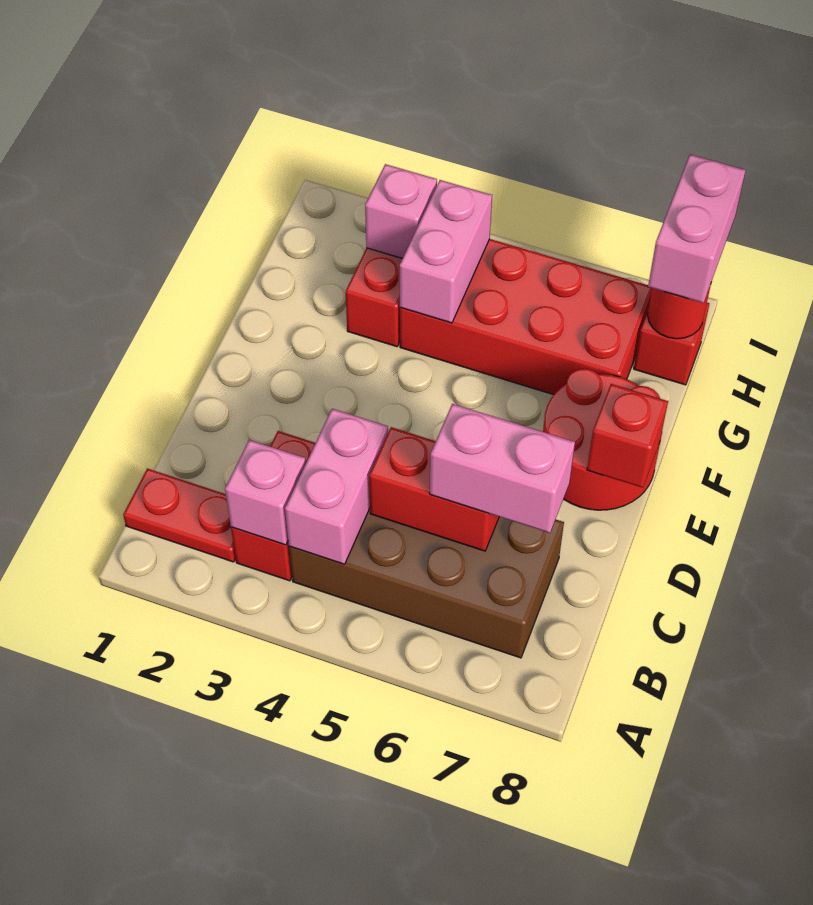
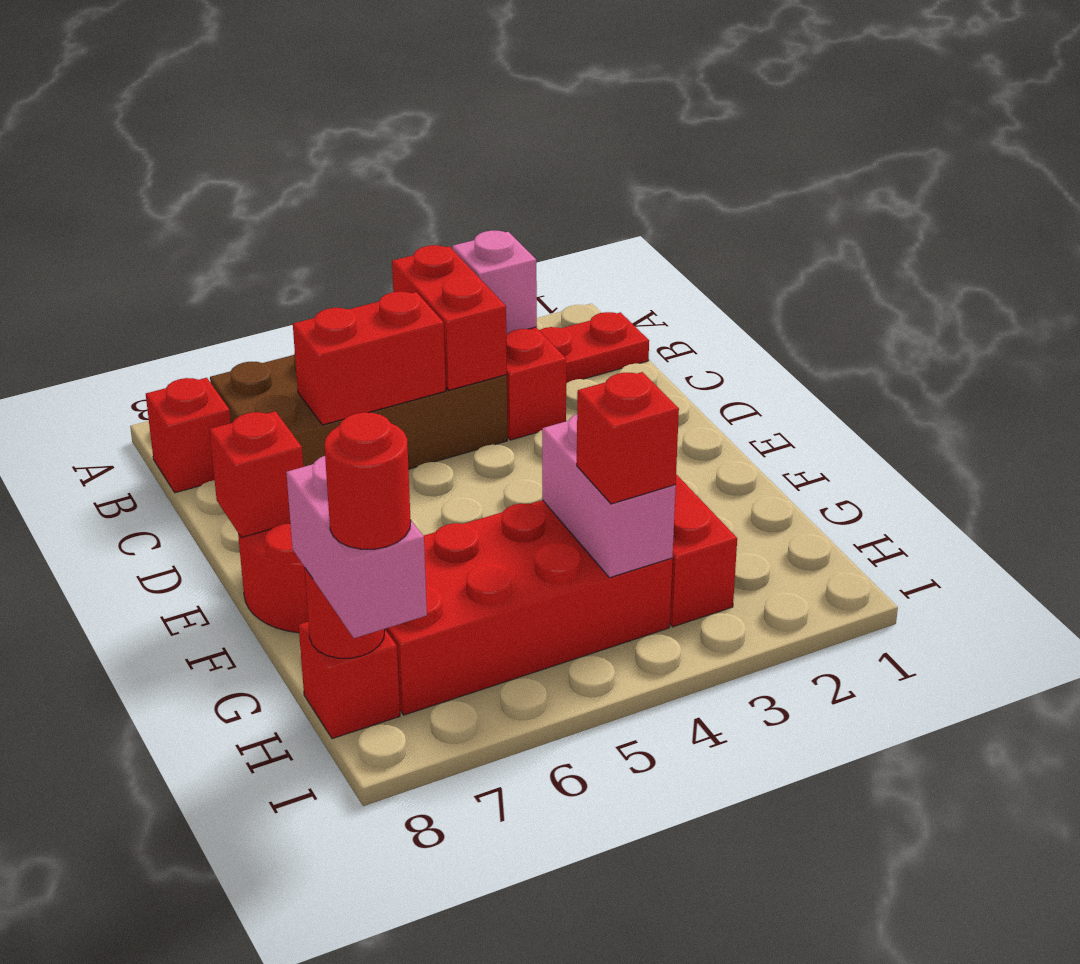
pink brick B4:C4 level 2 -> red brick B4:C4 level 2
none -> red brick B8 level 1
pink brick C6:C7 level 3 -> none
pink brick H3 level 2 -> none
none -> red brick H4 level 3
none -> red round brick I8 level 4

